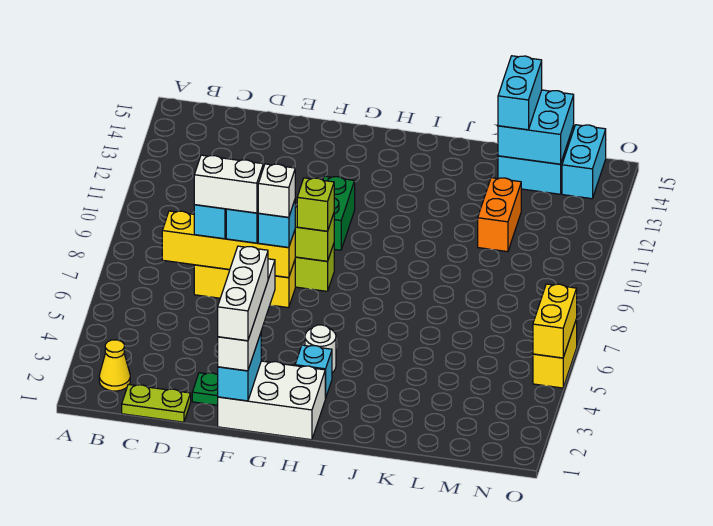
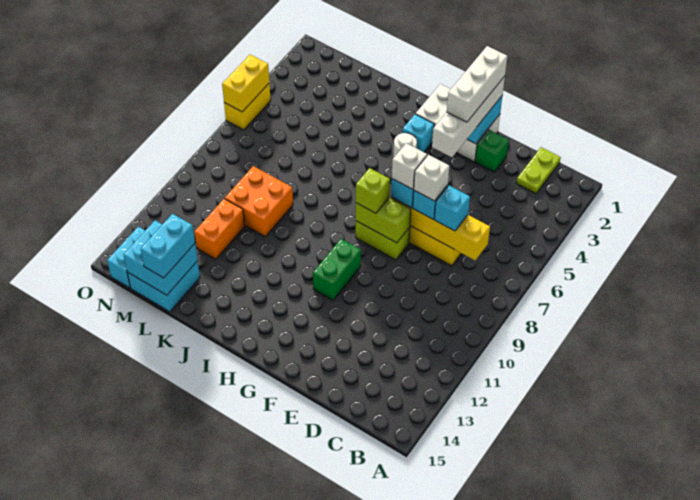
yellow cone B2 level 1 -> none
lime plate C1:D1 level 1 -> lime plate C1:C2 level 1
white brick D7:E7 level 4 -> white brick E7 level 4
green plate E2 level 1 -> green brick E2 level 1
none -> orange brick K9:L10 level 1

